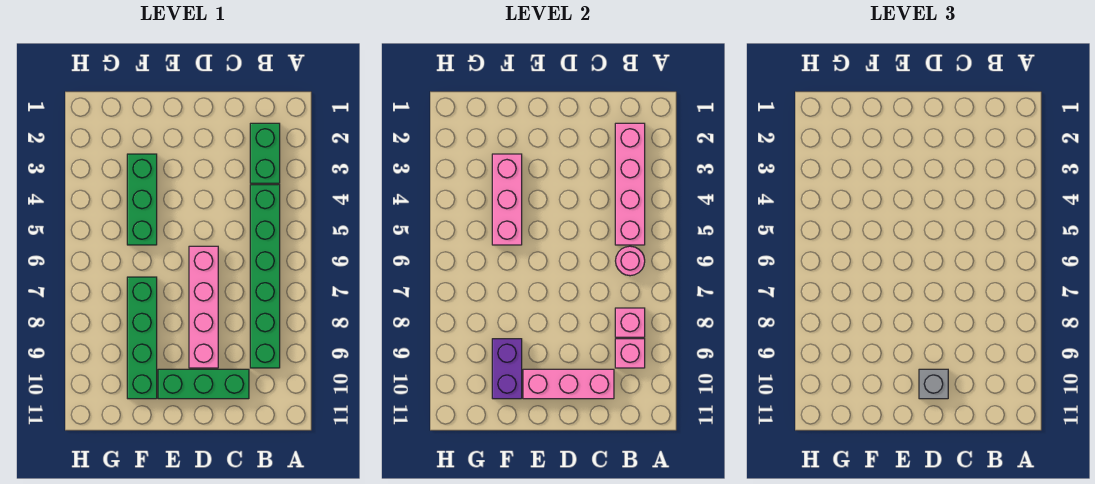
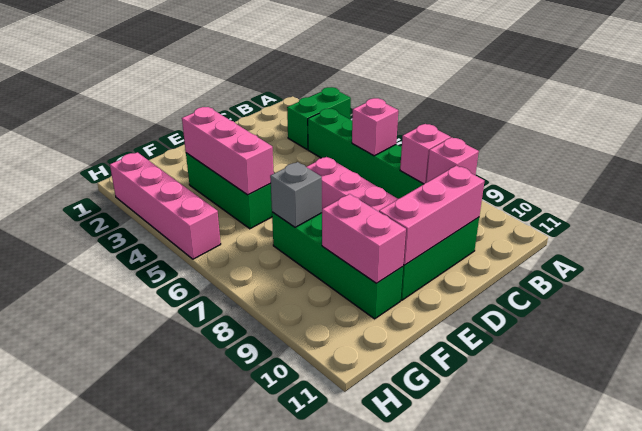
green brick B2:B3 level 1 -> green brick A3:B3 level 1
pink brick B2:B5 level 2 -> pink brick H2:H5 level 1
pink round brick B6 level 2 -> pink brick B6 level 2
grey brick D10 level 3 -> grey brick F7 level 2
purple brick F9:F10 level 2 -> pink brick F9:F10 level 2

